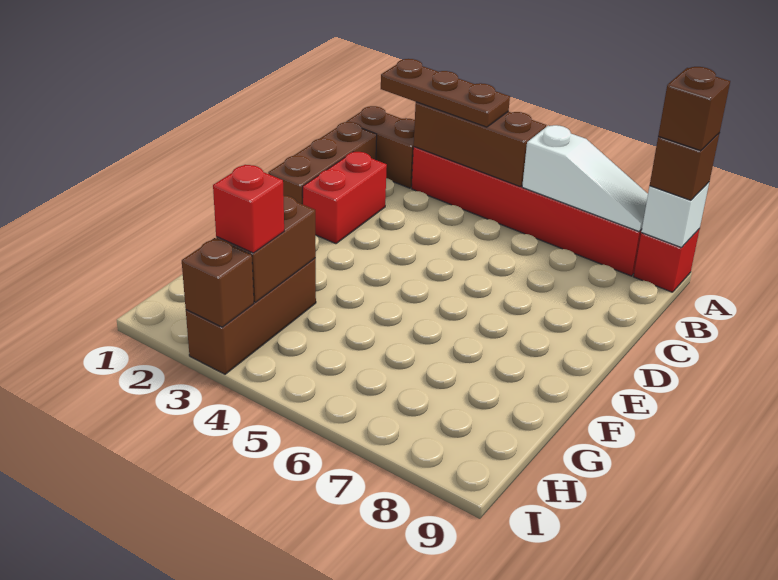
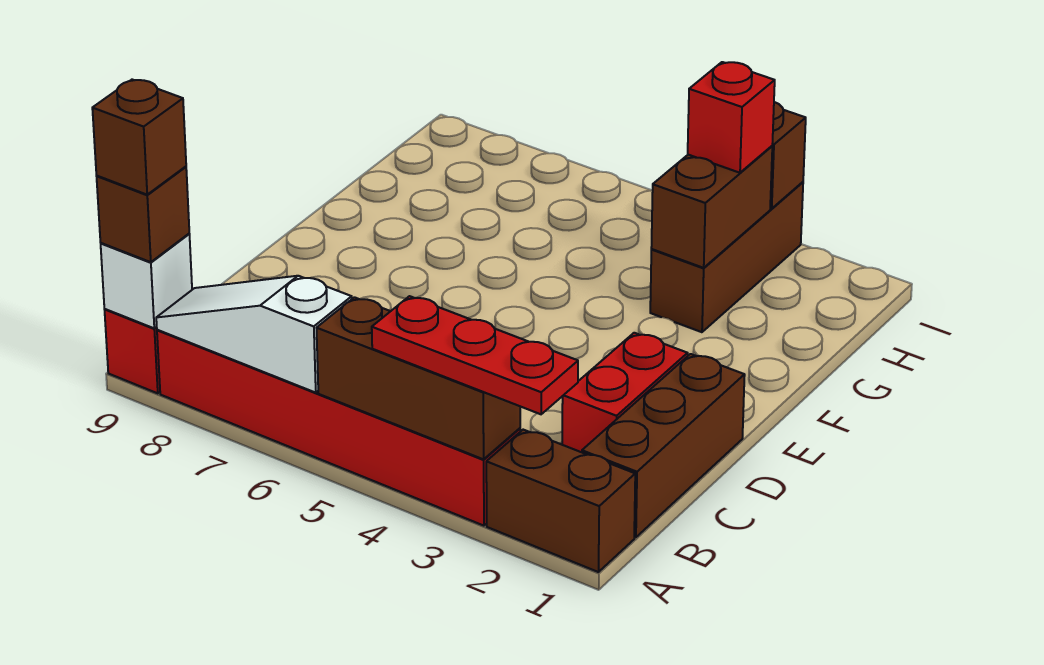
brown plate A2:A4 level 3 -> red plate A2:A4 level 3

